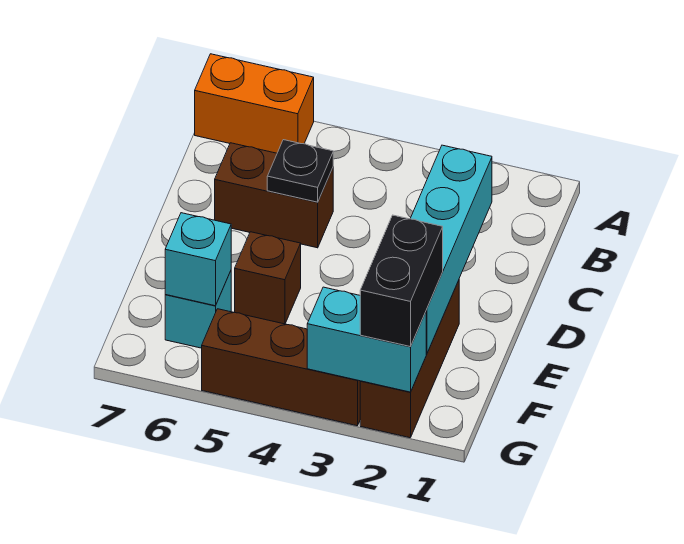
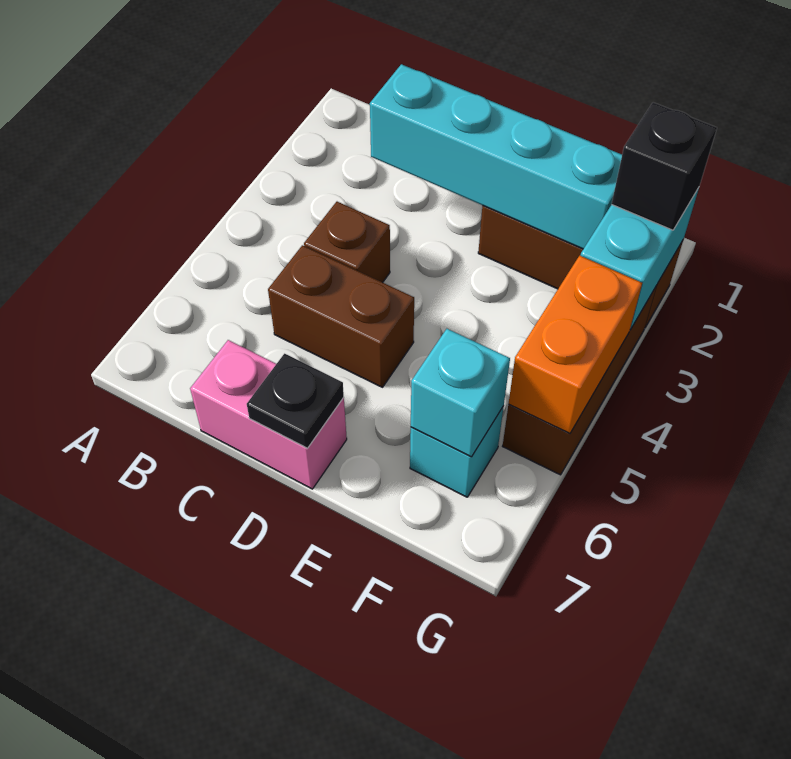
orange brick A6:A7 level 1 -> orange brick G4:G5 level 2
brown brick C5:C6 level 1 -> brown brick C5:D5 level 1
black plate C5 level 2 -> black plate D7 level 2
none -> pink brick C7:D7 level 1
brown brick E5 level 1 -> brown brick C4 level 1
black brick F2:G2 level 3 -> black brick G2 level 3

